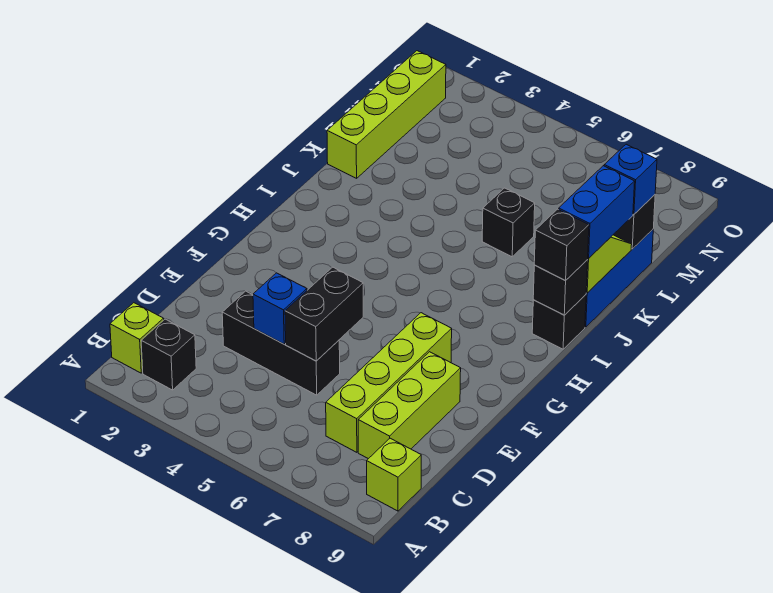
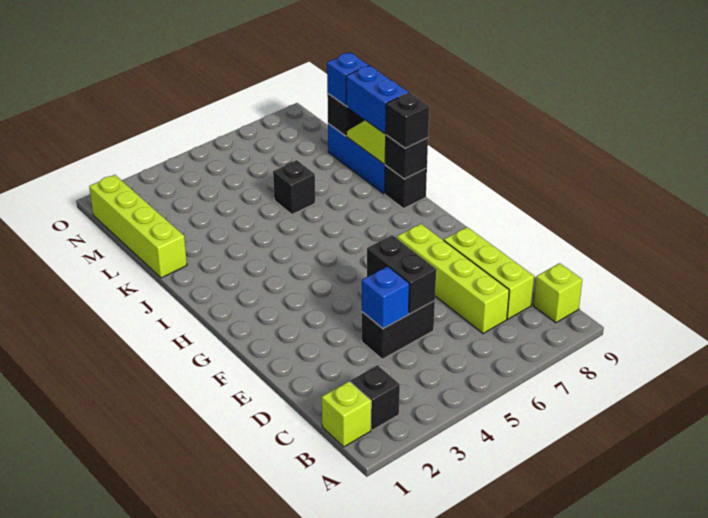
black brick D3:D5 level 1 -> black brick D4:D5 level 1

